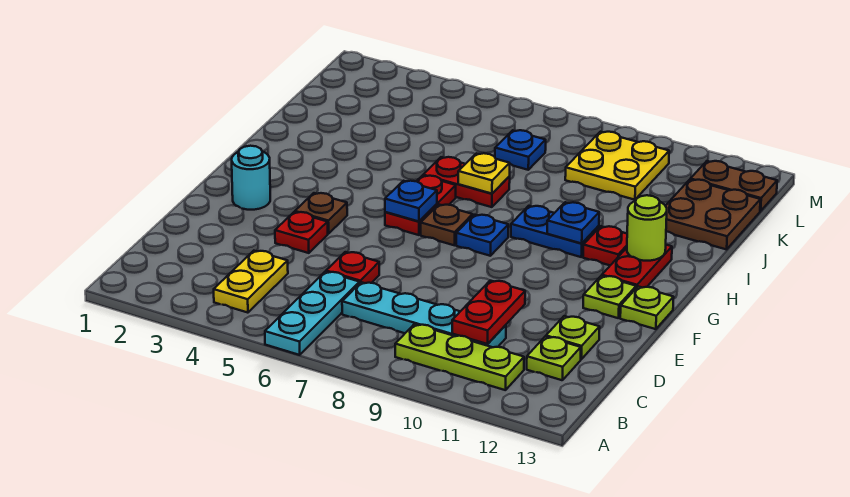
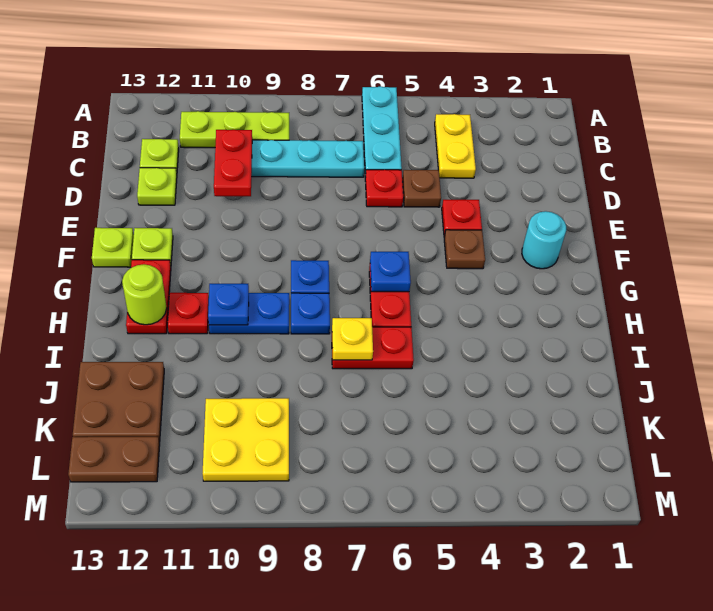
brown plate G7 level 1 -> brown plate D5 level 1
blue plate K7 level 1 -> blue plate H8 level 1

